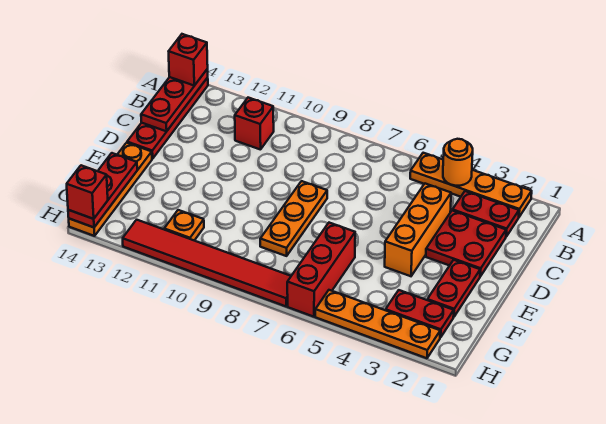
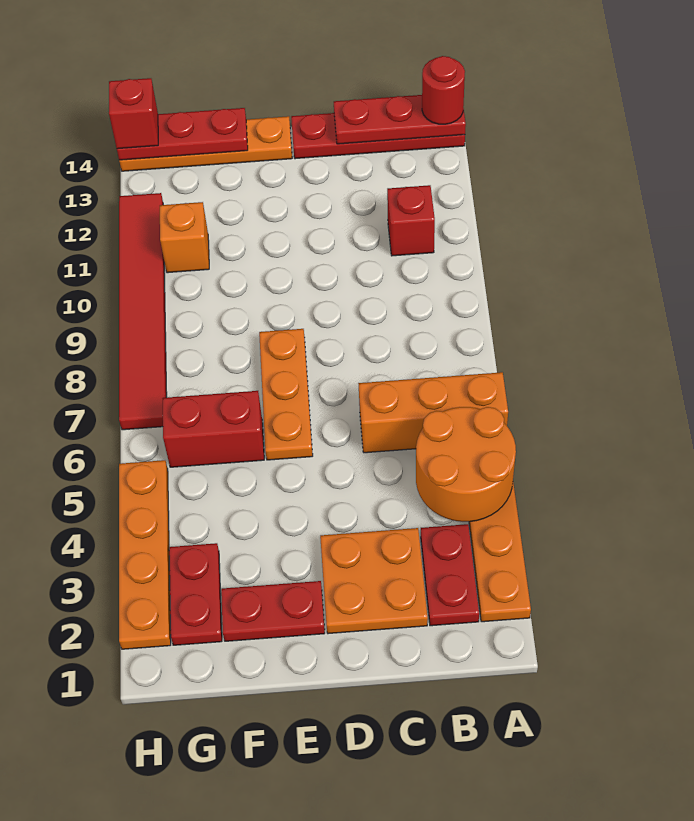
orange round brick A4 level 2 -> orange round brick A4:B5 level 2
red brick A14 level 3 -> red round brick A14 level 3
red plate C2:D3 level 1 -> orange plate C2:D3 level 1
orange brick C4:E4 level 1 -> orange brick A6:C6 level 1
orange plate D8:F8 level 1 -> orange plate E6:E8 level 1
red brick F6:H6 level 1 -> red brick F6:G6 level 1
orange plate G11 level 1 -> orange brick G11 level 1

